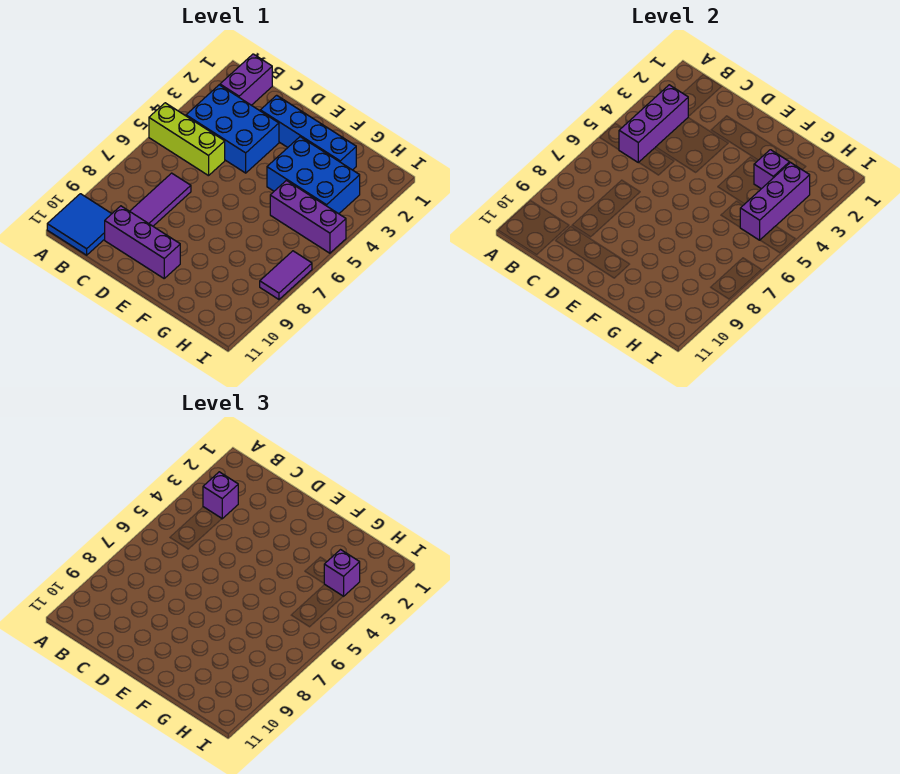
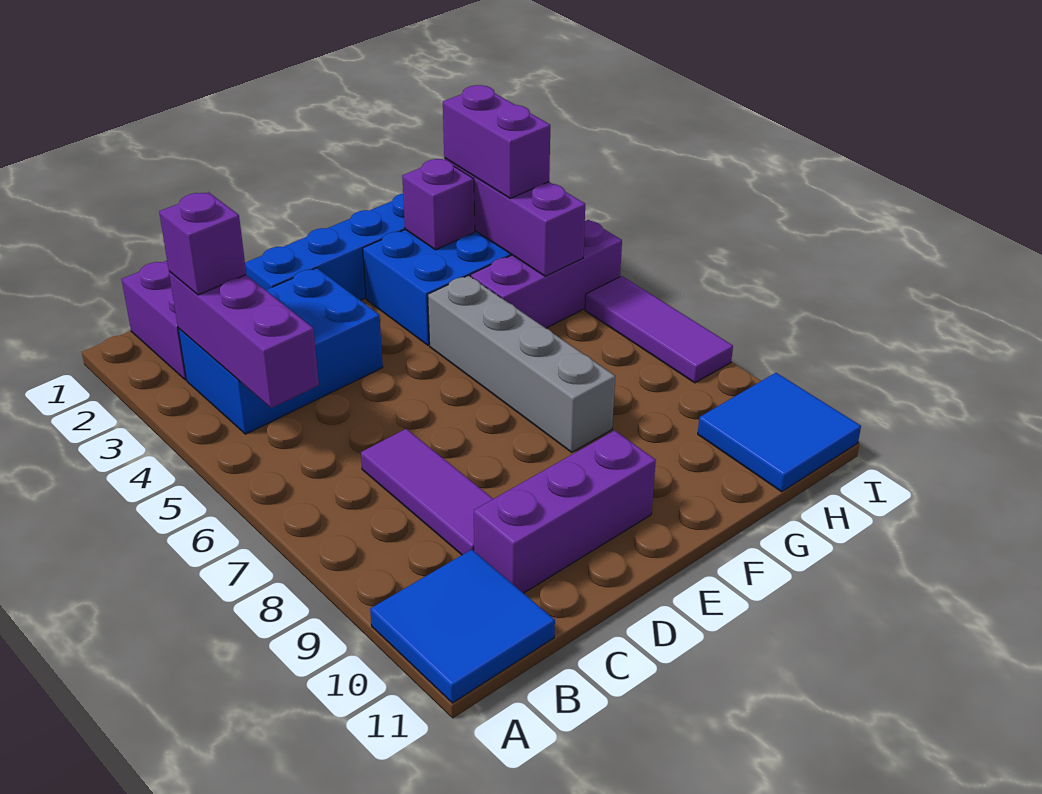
lime brick A5:C5 level 1 -> none
none -> grey brick F5:F8 level 1
purple brick H3 level 3 -> purple brick H3:H4 level 3
none -> blue tile H10:I11 level 1
purple tile I7:I8 level 1 -> purple tile I6:I8 level 1

